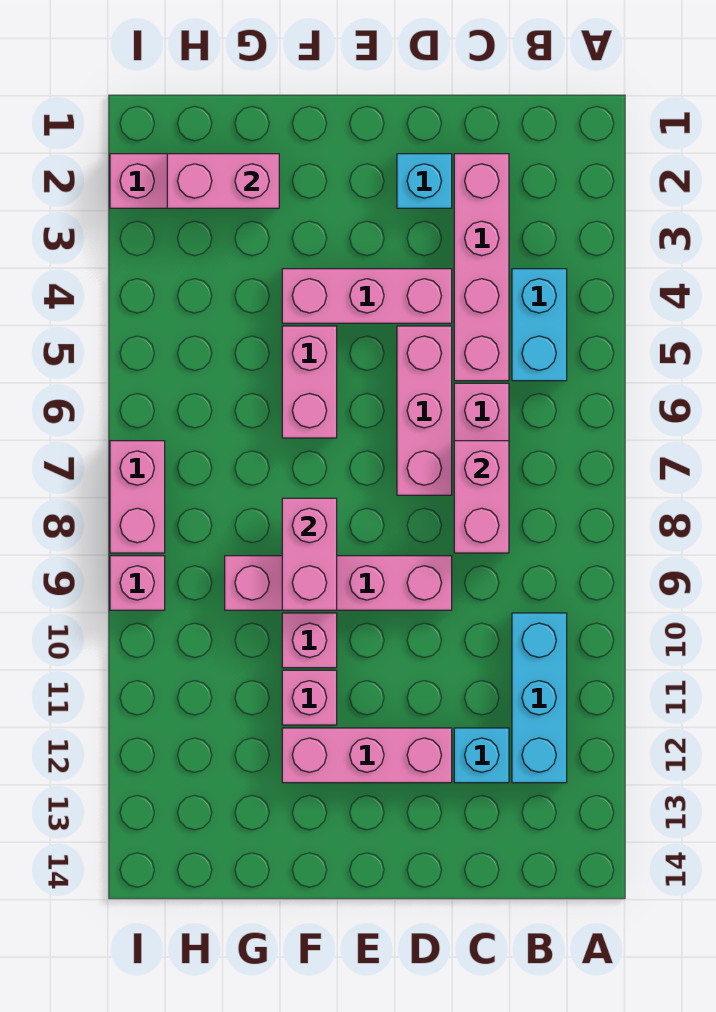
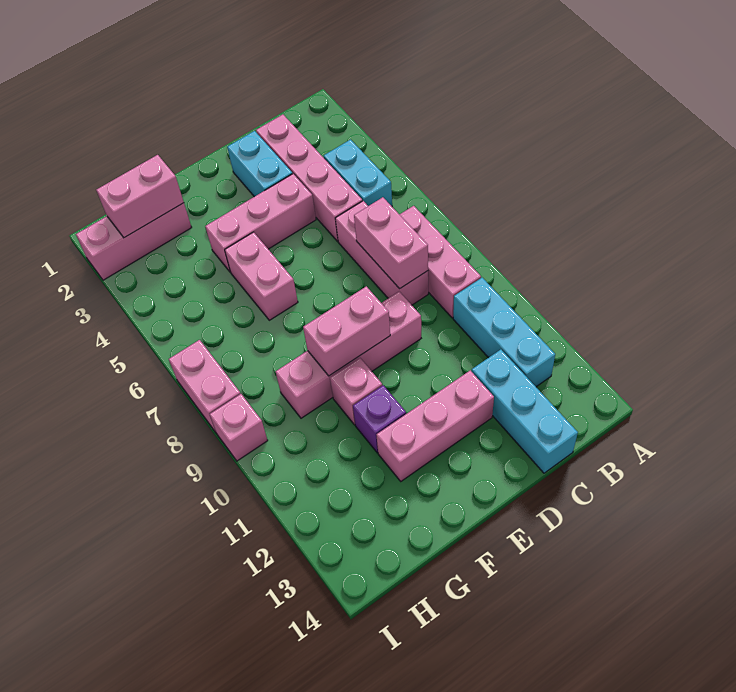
cyan brick C12 level 1 -> cyan brick C12:C14 level 1
cyan brick D2 level 1 -> cyan brick D2:D3 level 1
pink brick D5:D7 level 1 -> pink brick B7:B9 level 1
pink brick F8:F9 level 2 -> pink brick E9:F9 level 2
pink brick F11 level 1 -> purple brick F11 level 1

